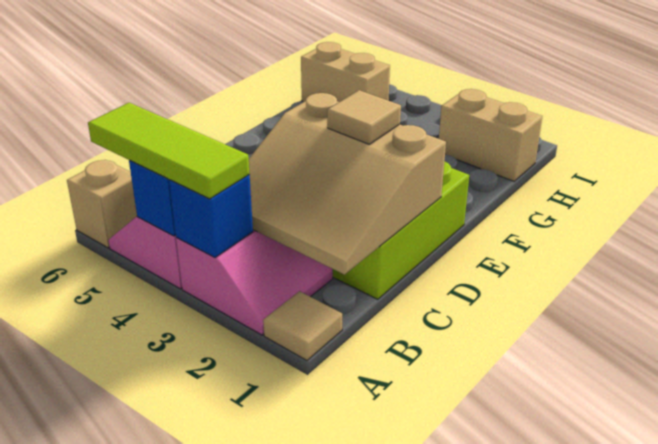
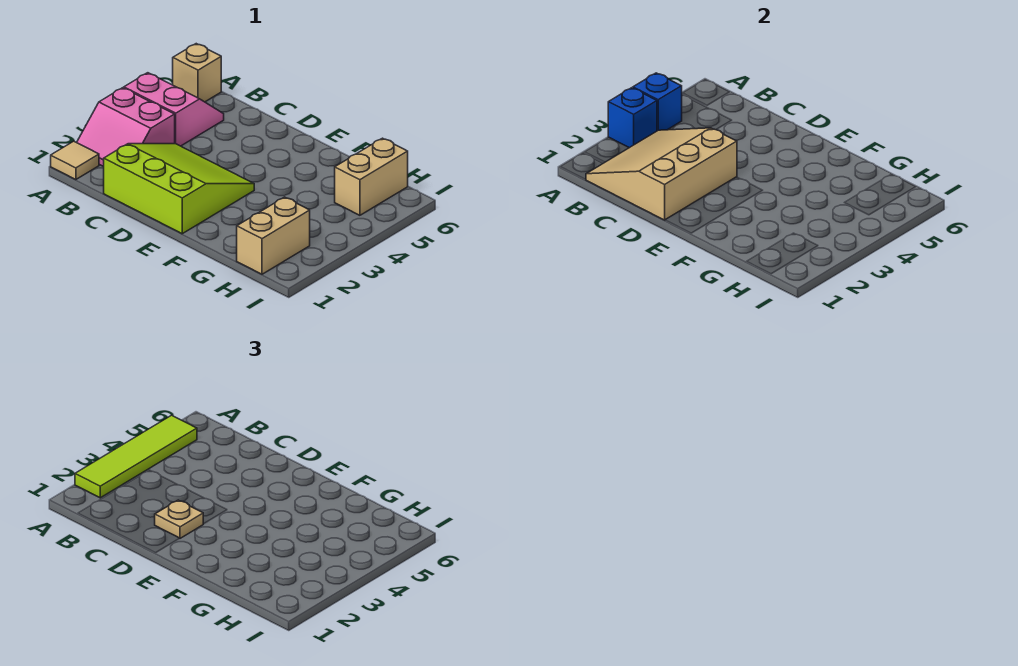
lime tile A3:A5 level 3 -> lime tile A2:A5 level 3
tan tile D2 level 3 -> tan plate D2 level 3

